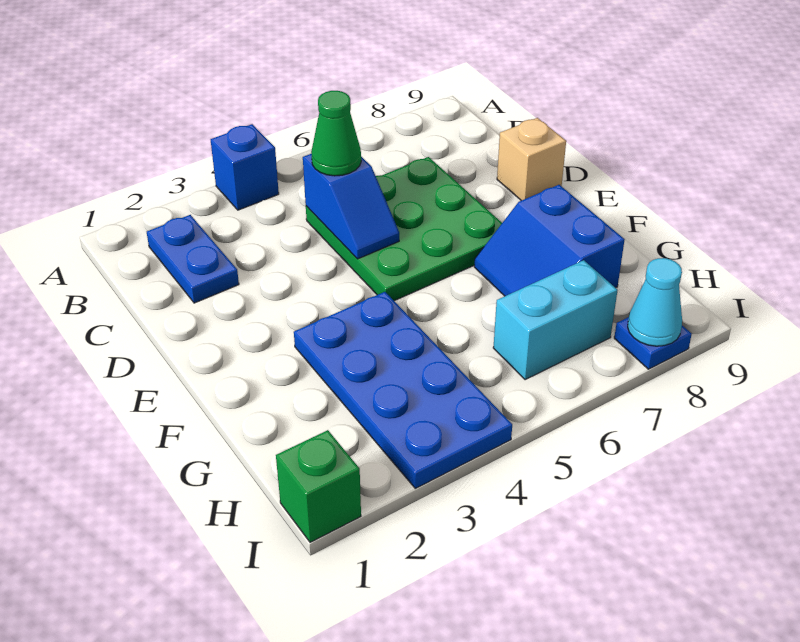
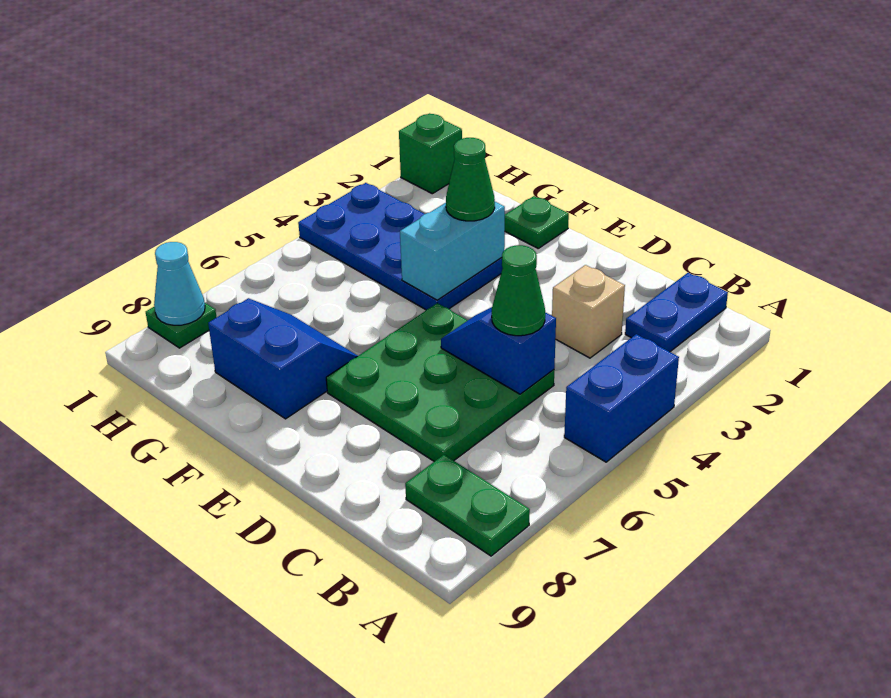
blue brick A4 level 1 -> blue brick A4:A5 level 1
none -> green plate A8:B8 level 1
blue plate B2:C2 level 1 -> blue plate B1:B2 level 1
tan brick D9 level 1 -> tan brick C3 level 1
none -> green plate F1 level 1
none -> green cone F3 level 3
cyan brick H6:H7 level 1 -> cyan brick F3:F4 level 2
blue plate I8 level 1 -> green plate I8 level 1

